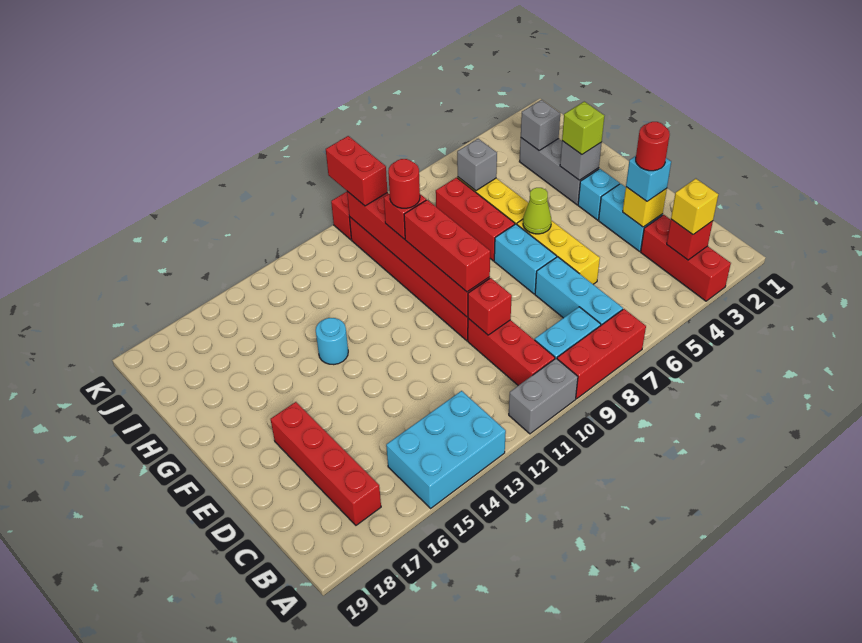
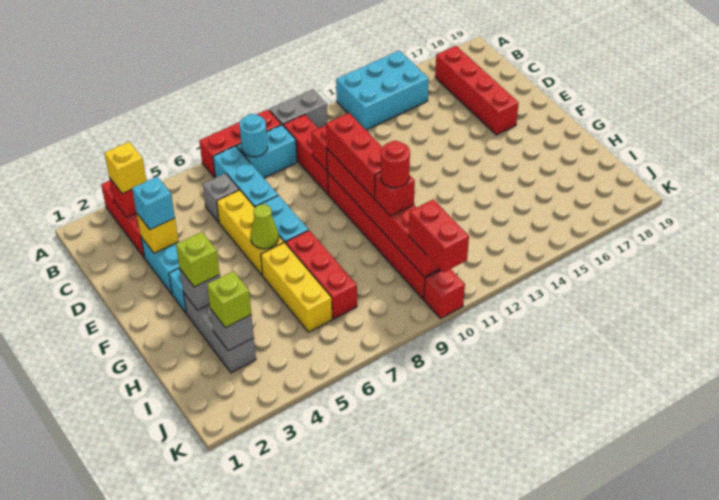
red round brick D3 level 4 -> none
cyan round brick G14 level 1 -> cyan round brick B8 level 2
none -> lime brick I3 level 3
grey brick I6 level 2 -> grey brick C6 level 1

